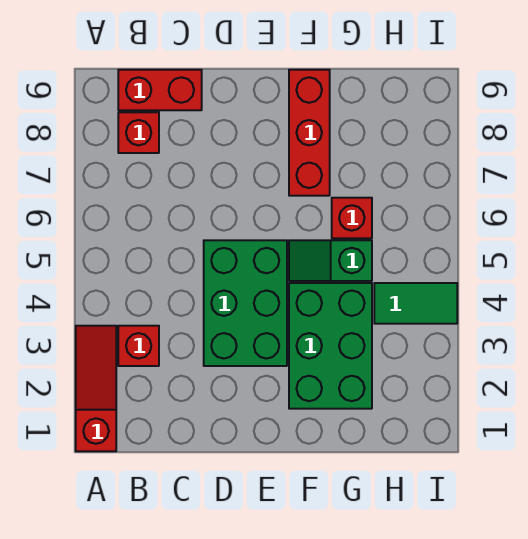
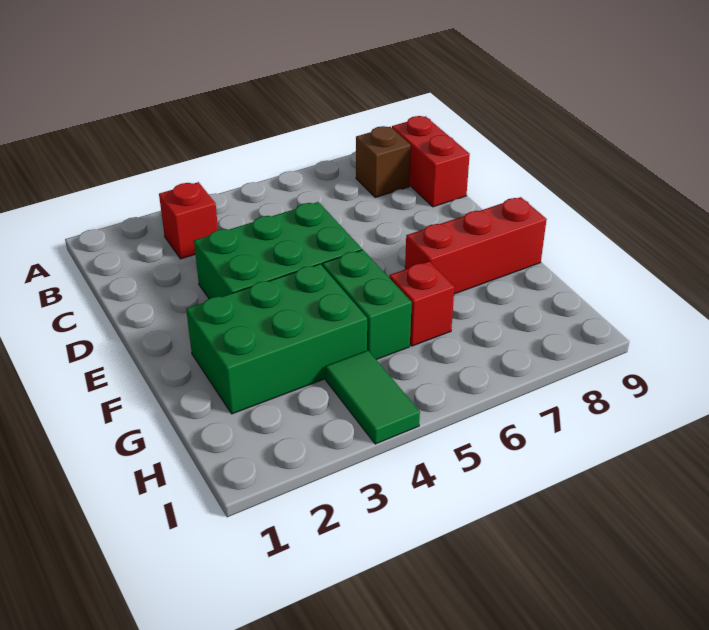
red slope A1:A3 level 1 top 1 -> none
red brick B8 level 1 -> brown brick B8 level 1
green slope F5:G5 level 1 top G -> green brick F5:G5 level 1

